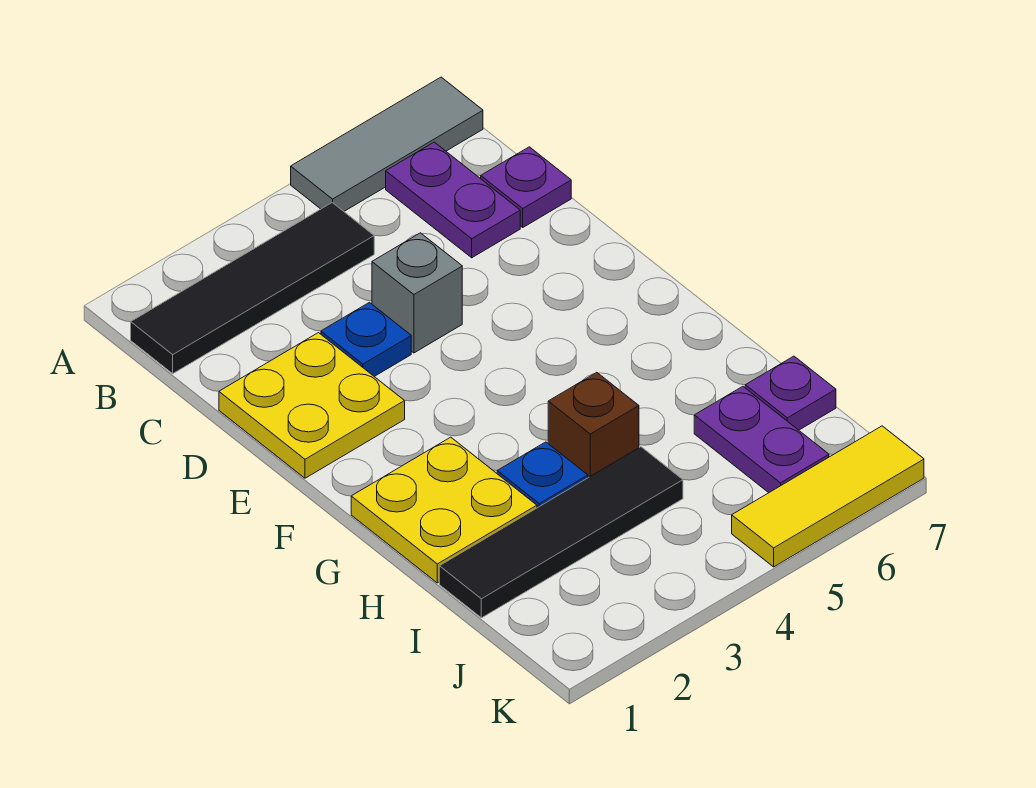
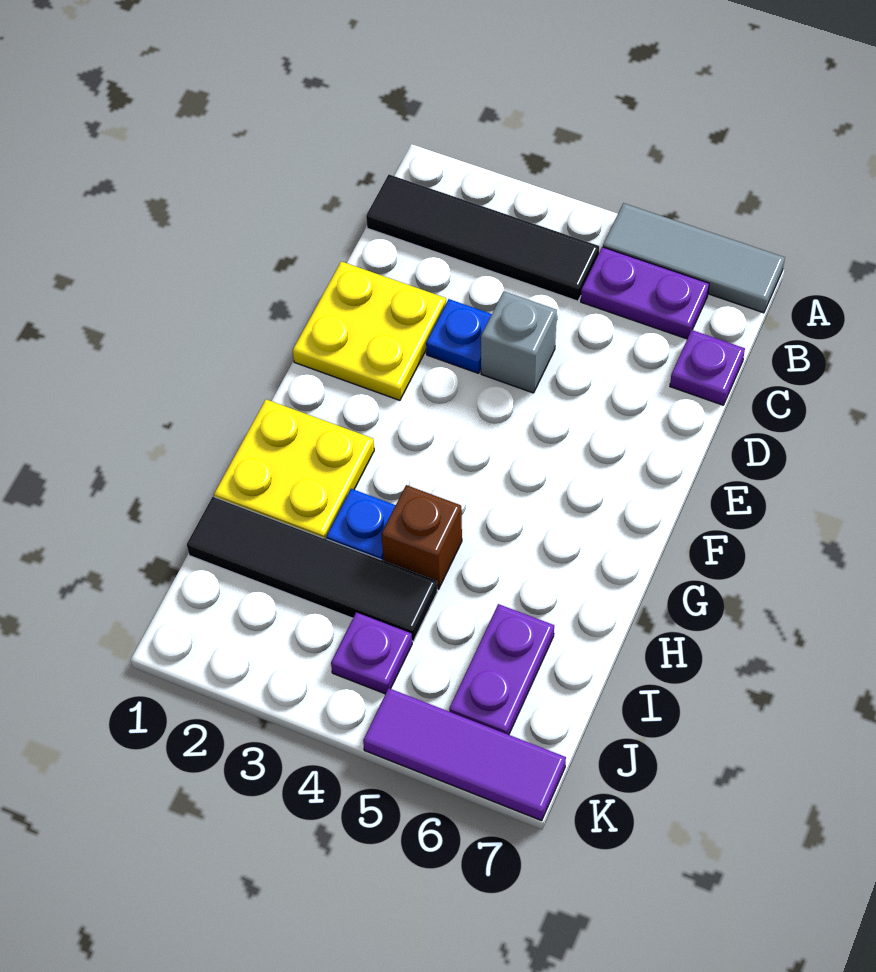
purple plate B6:C6 level 1 -> purple plate B5:B6 level 1
purple plate I7 level 1 -> purple plate J4 level 1
yellow tile K5:K7 level 1 -> purple tile K5:K7 level 1

